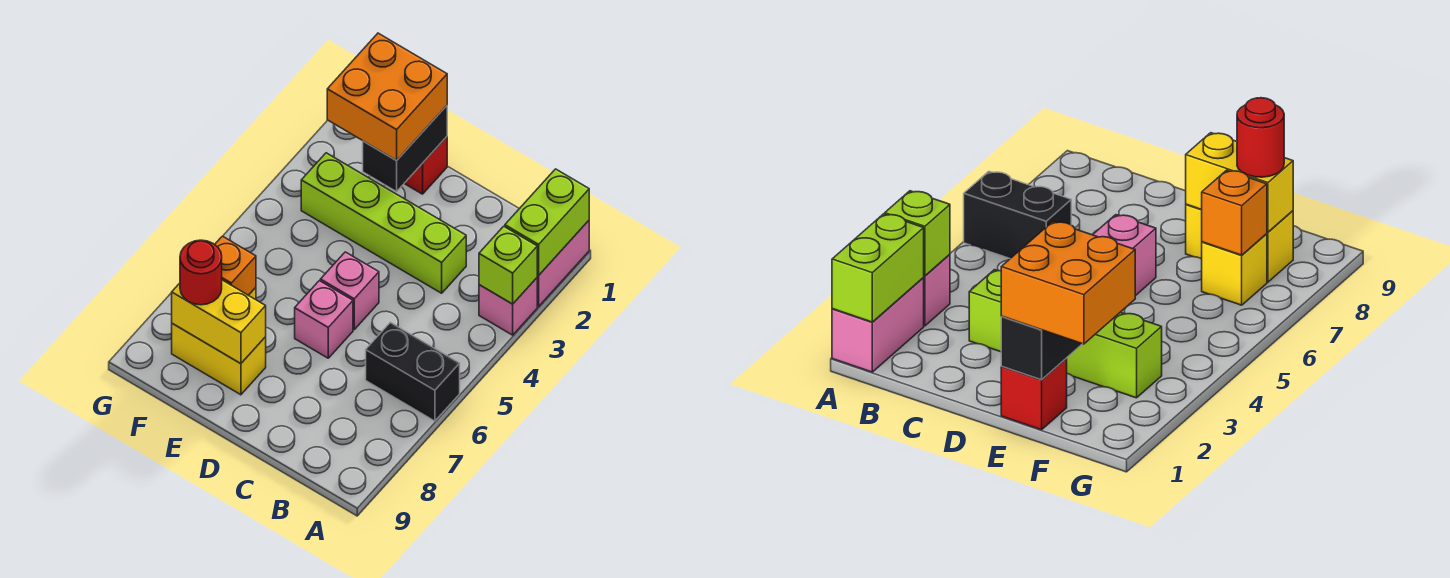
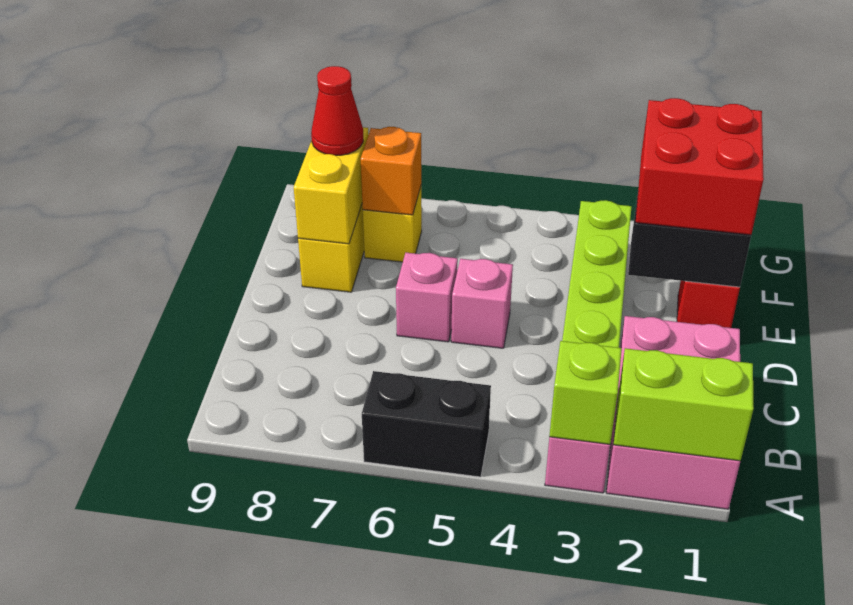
pink brick A1:A2 level 1 -> pink brick A1:C2 level 1
black brick A6:B6 level 1 -> black brick A5:A6 level 1
orange brick E1:F2 level 3 -> red brick E1:F2 level 3
red round brick F8 level 3 -> red cone F8 level 3

